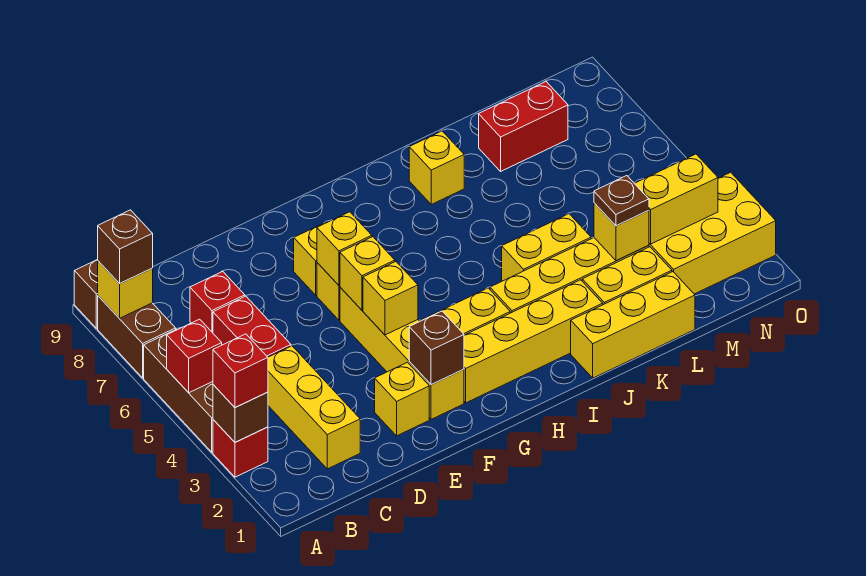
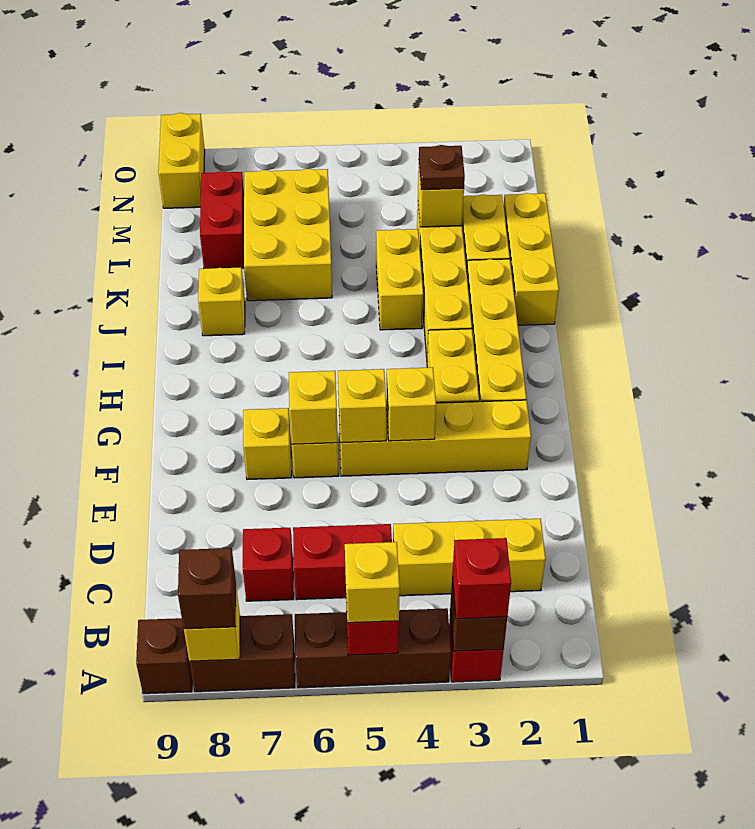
yellow brick E2 level 1 -> yellow brick A5 level 3
brown brick F2 level 2 -> none
yellow brick M2:O3 level 1 -> yellow brick K6:M7 level 1
yellow brick M3:N3 level 2 -> yellow brick N9:O9 level 1

